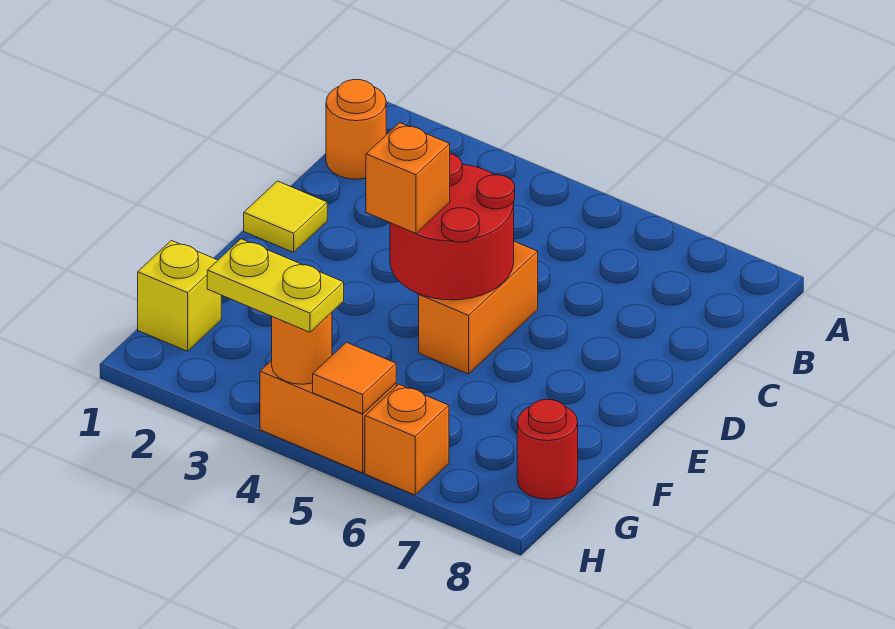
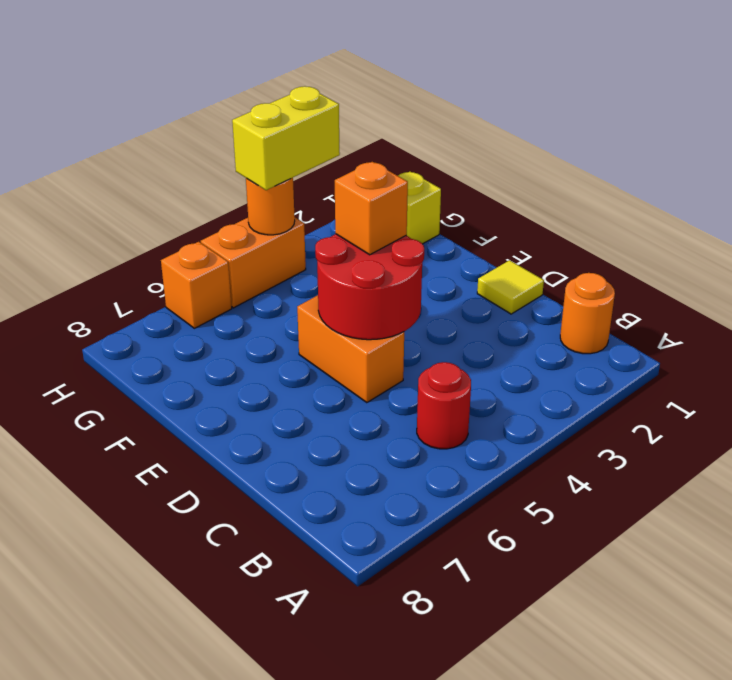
red round brick G8 level 1 -> red round brick B5 level 1
yellow plate H3:H4 level 3 -> yellow brick H3:H4 level 3
orange tile H5 level 2 -> none

